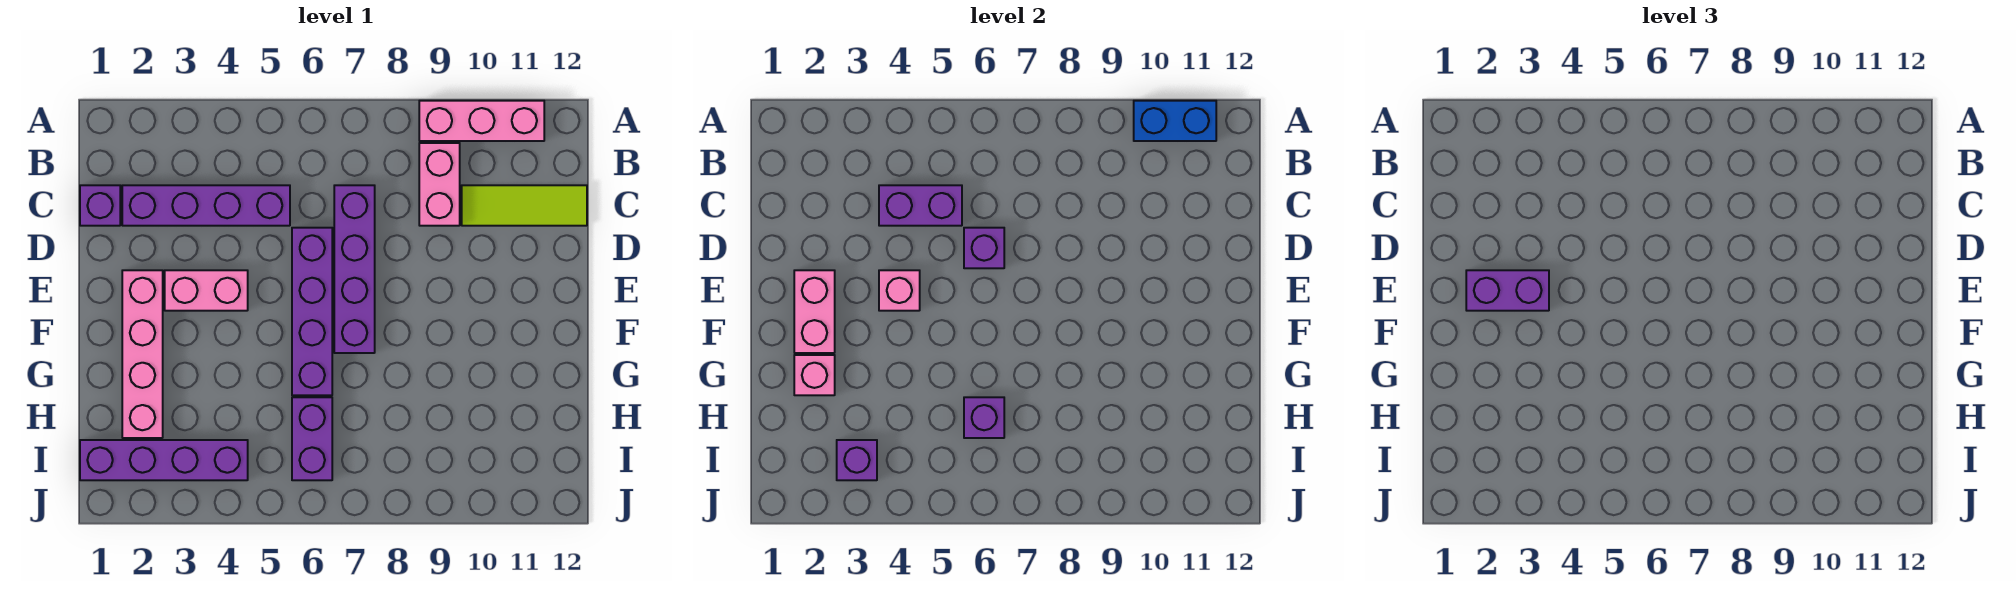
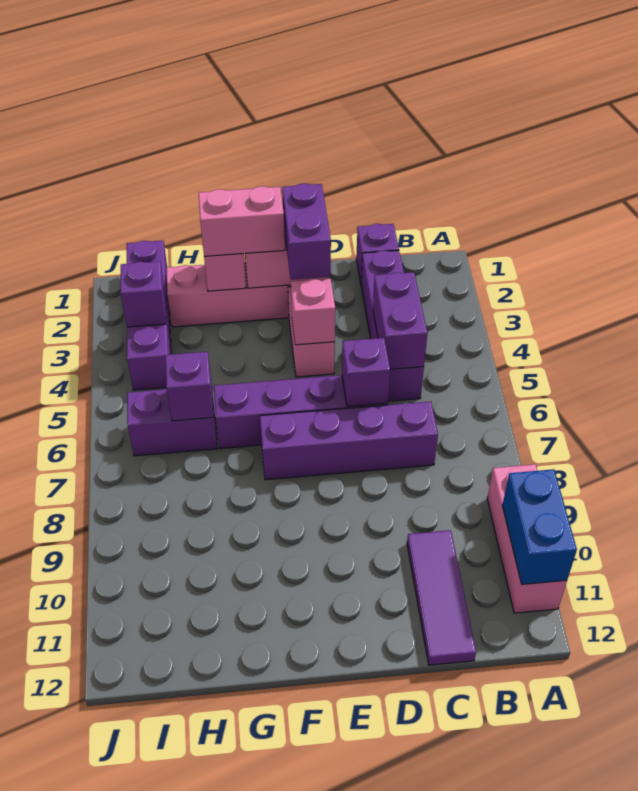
pink brick B9:C9 level 1 -> pink brick F2:G2 level 3
lime tile C10:C12 level 1 -> purple tile C10:C12 level 1

